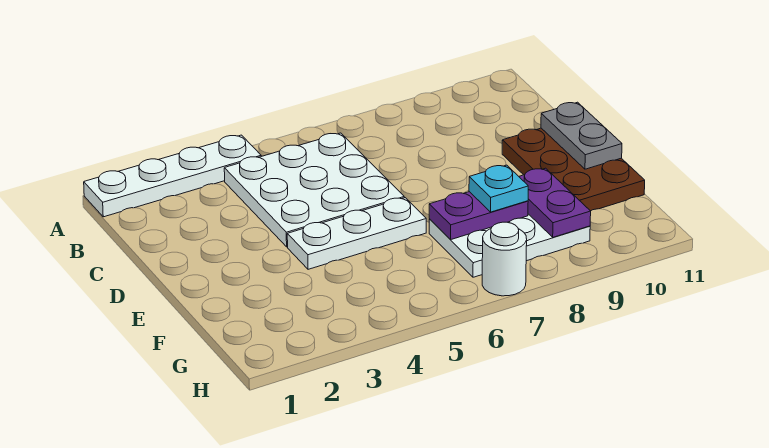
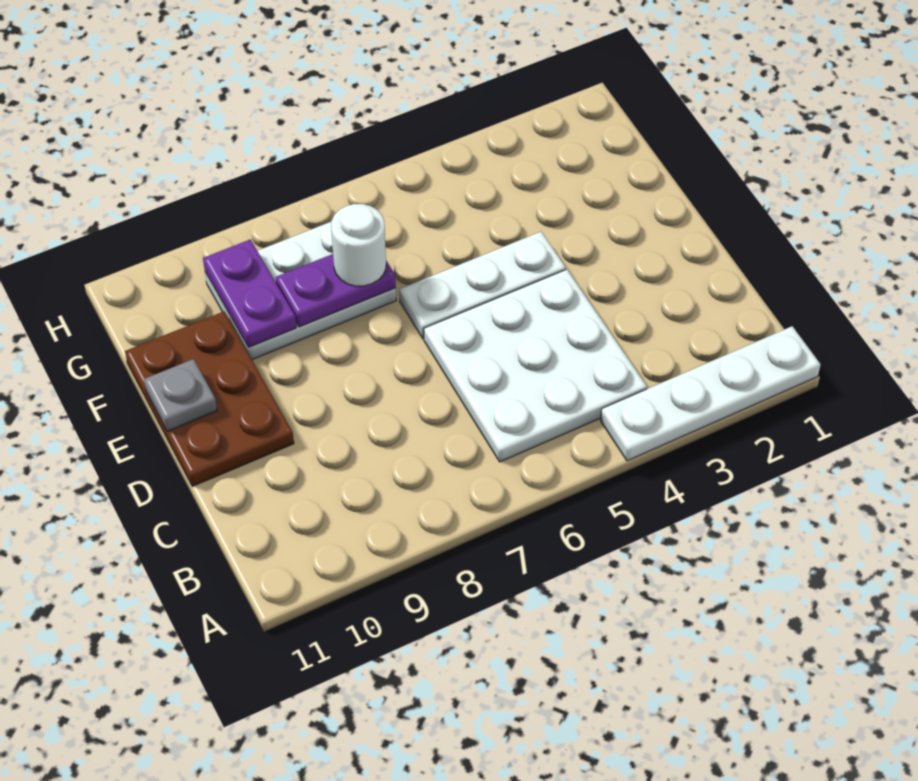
grey plate D11:E11 level 2 -> grey plate E11 level 2
cyan plate F8 level 3 -> none
white round brick H7 level 1 -> white round brick F7 level 3

